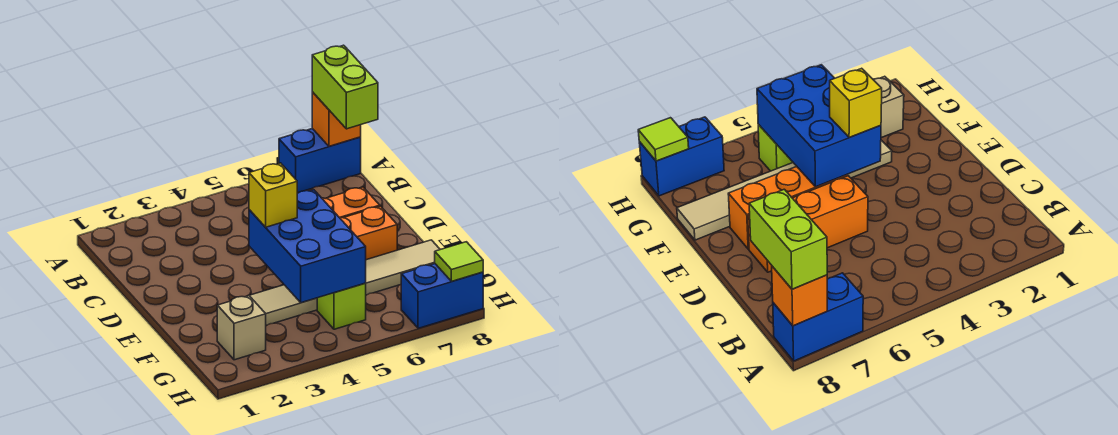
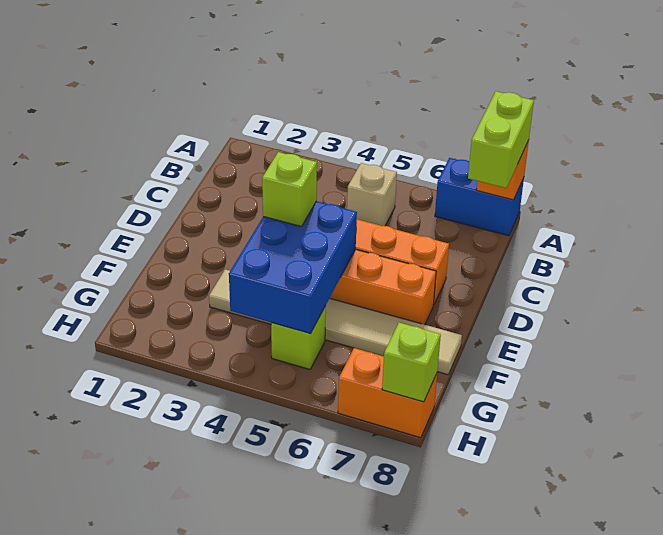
yellow brick E4 level 3 -> lime brick E4 level 3
tan brick G2 level 1 -> tan brick B5 level 1
blue brick H7:H8 level 1 -> orange brick H7:H8 level 1
lime tile H8 level 2 -> lime brick H8 level 2

